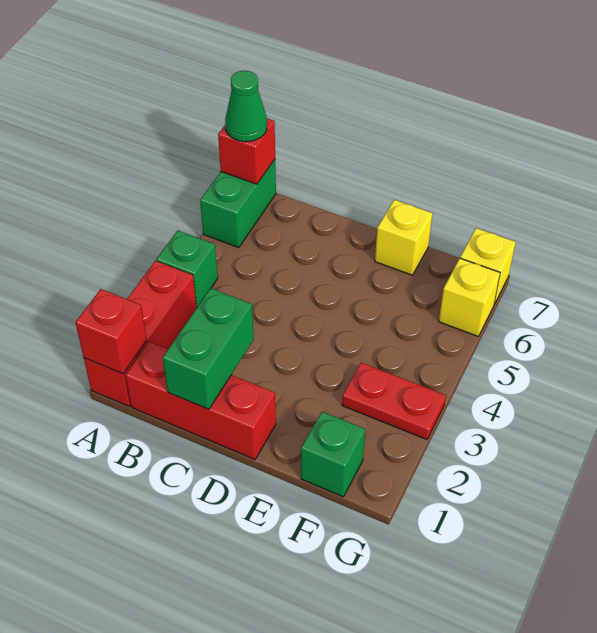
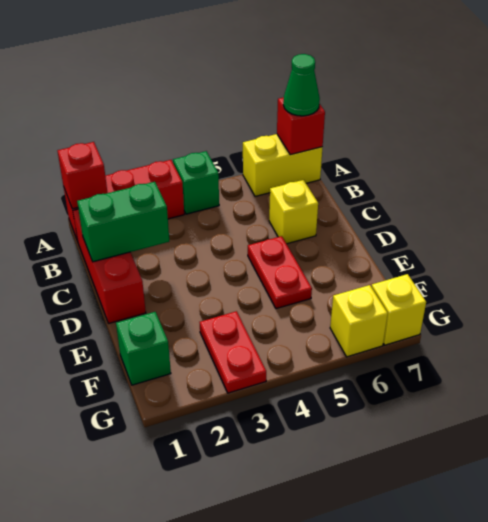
green brick A6:A7 level 1 -> yellow brick A6:A7 level 1
none -> red plate D5:E5 level 1
yellow brick E7 level 1 -> yellow brick C6 level 1

